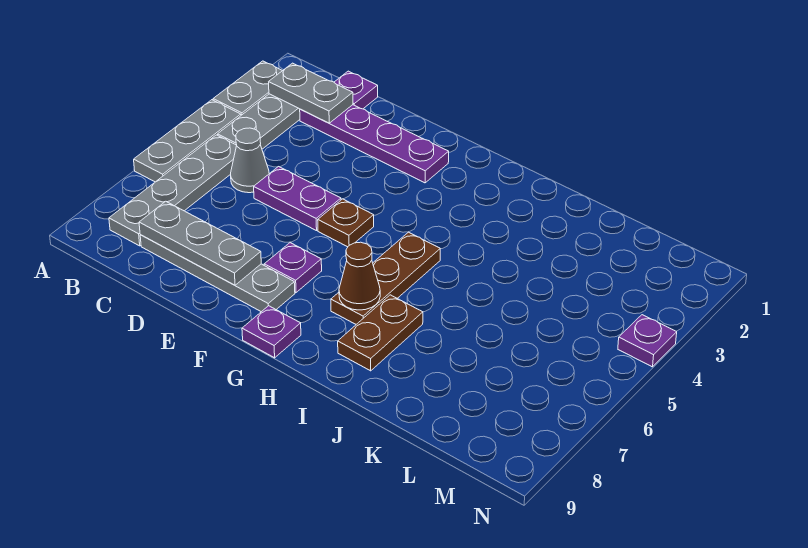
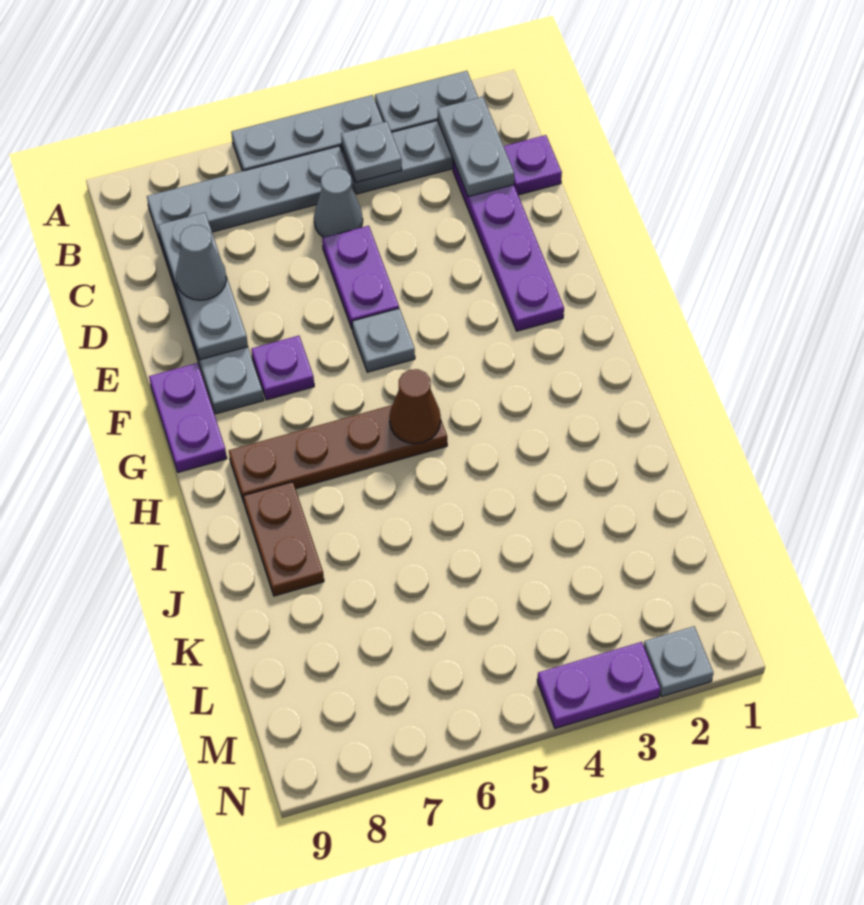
none -> grey plate B4 level 2
none -> grey cone D8 level 3
brown plate F5 level 1 -> grey plate F5 level 1
purple plate G9 level 1 -> purple plate F9:G9 level 1
brown plate H5:H7 level 1 -> brown plate H5:H8 level 1
brown cone H7 level 2 -> brown cone H5 level 2
brown plate I7:I8 level 1 -> brown plate I8:J8 level 1
none -> grey plate N2 level 1
purple plate N4 level 1 -> purple plate N3:N4 level 1

